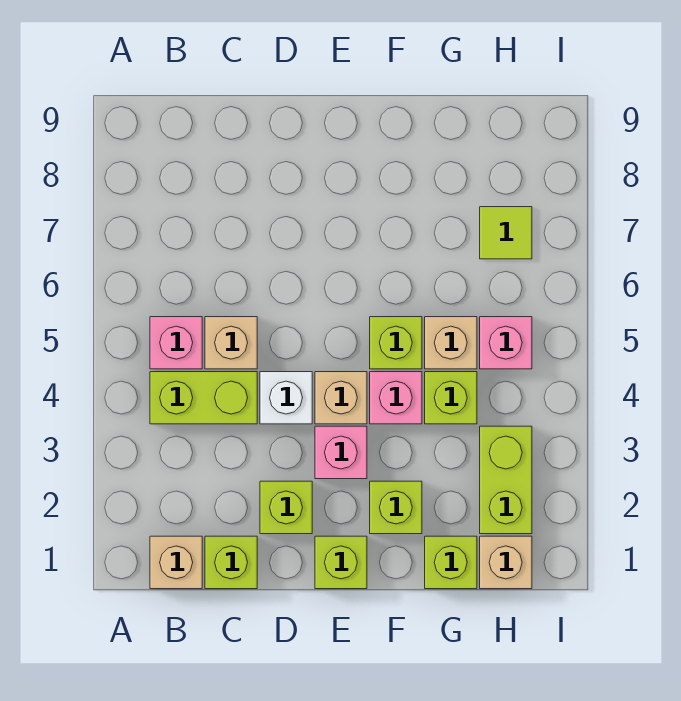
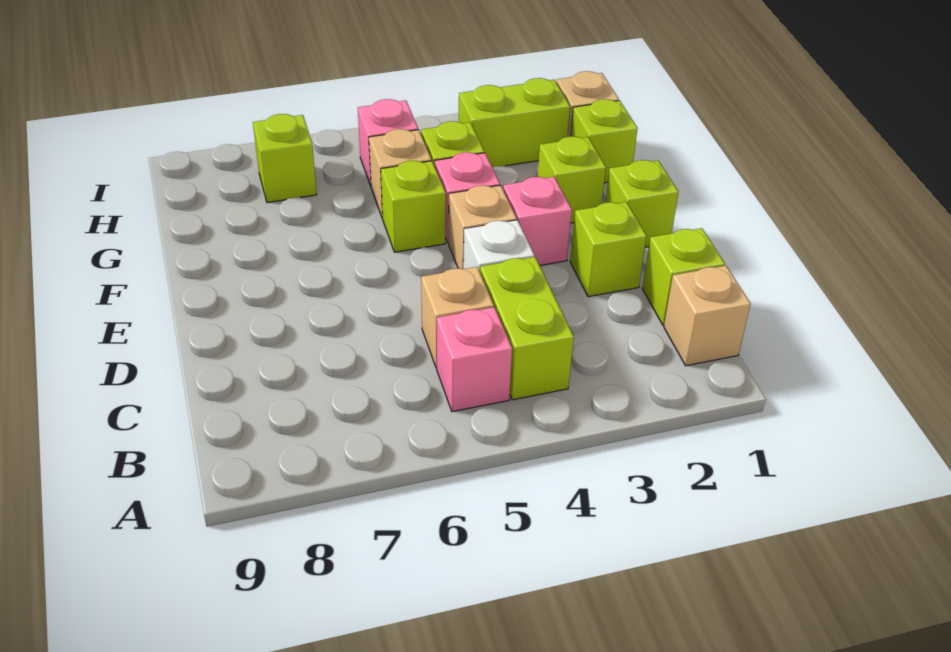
lime tile H7 level 1 -> lime brick H7 level 1

